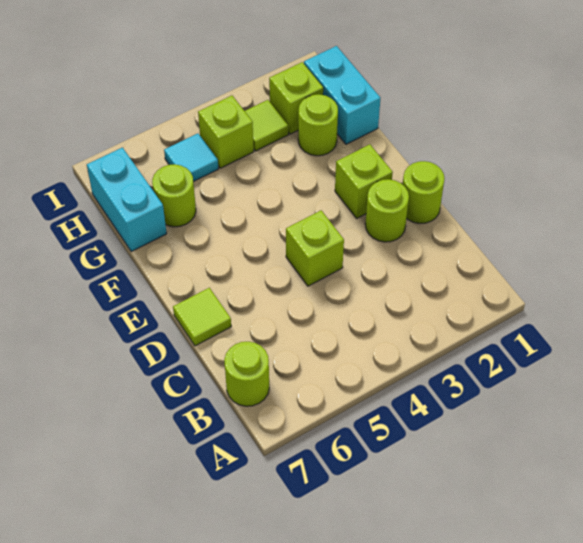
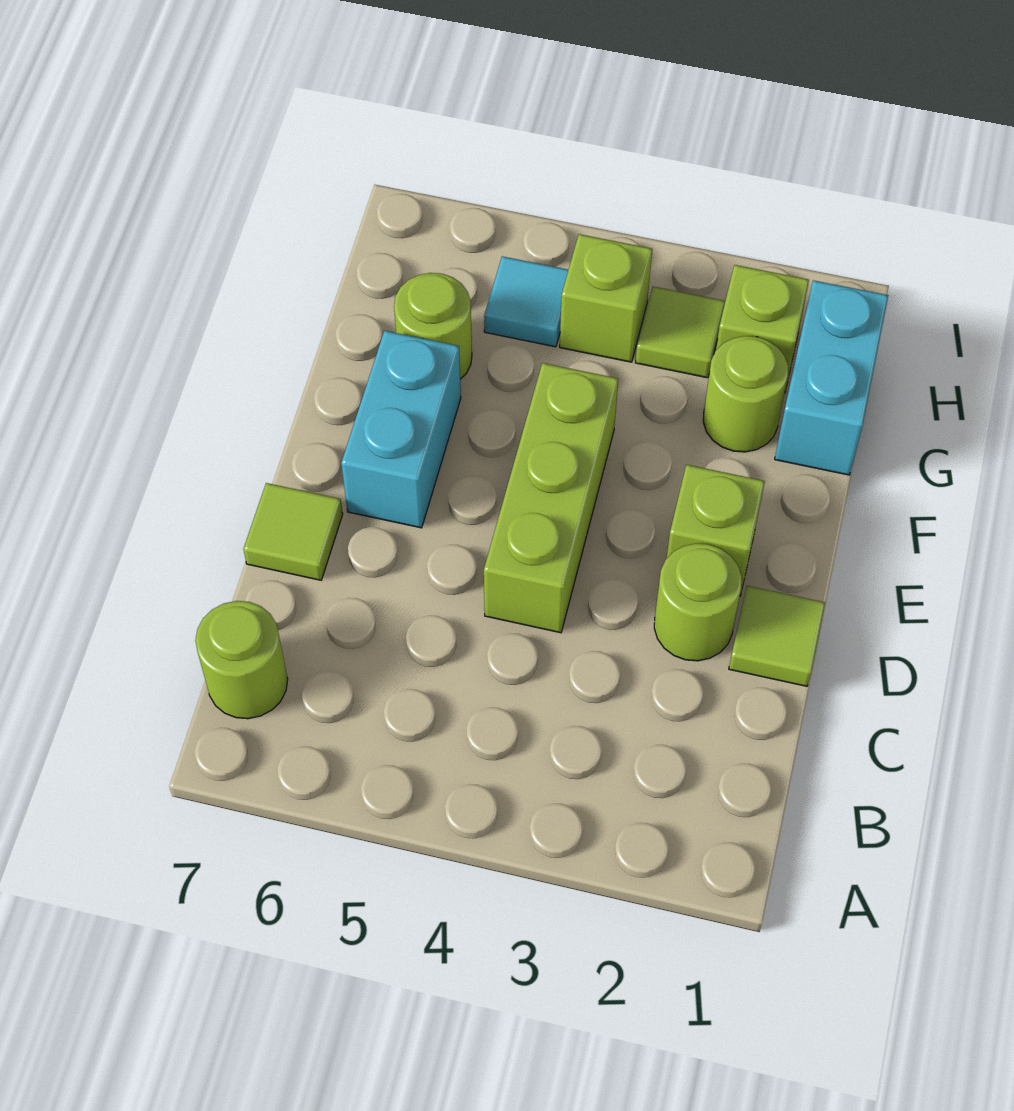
lime round brick D1 level 1 -> lime tile D1 level 1
lime brick D4 level 1 -> lime brick D4:F4 level 1
cyan brick G7:H7 level 1 -> cyan brick E6:F6 level 1

